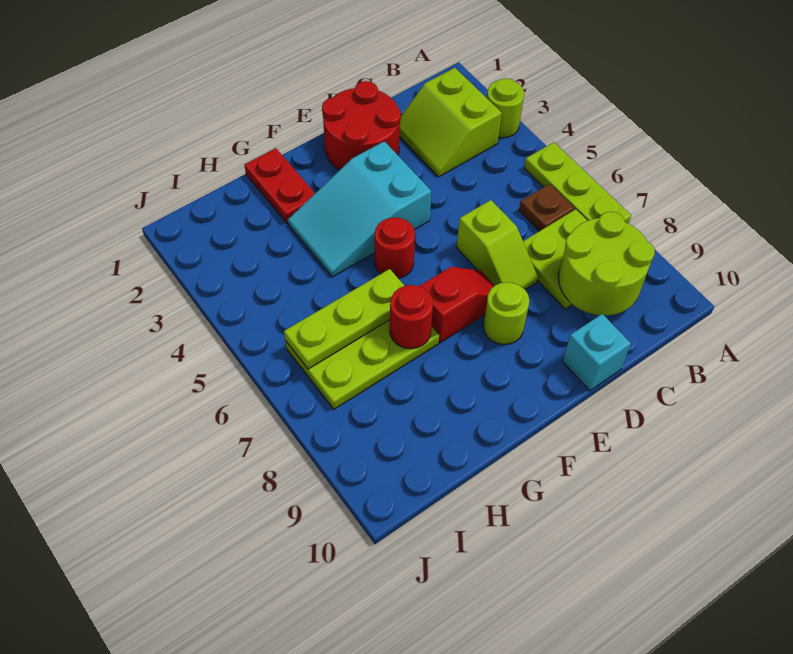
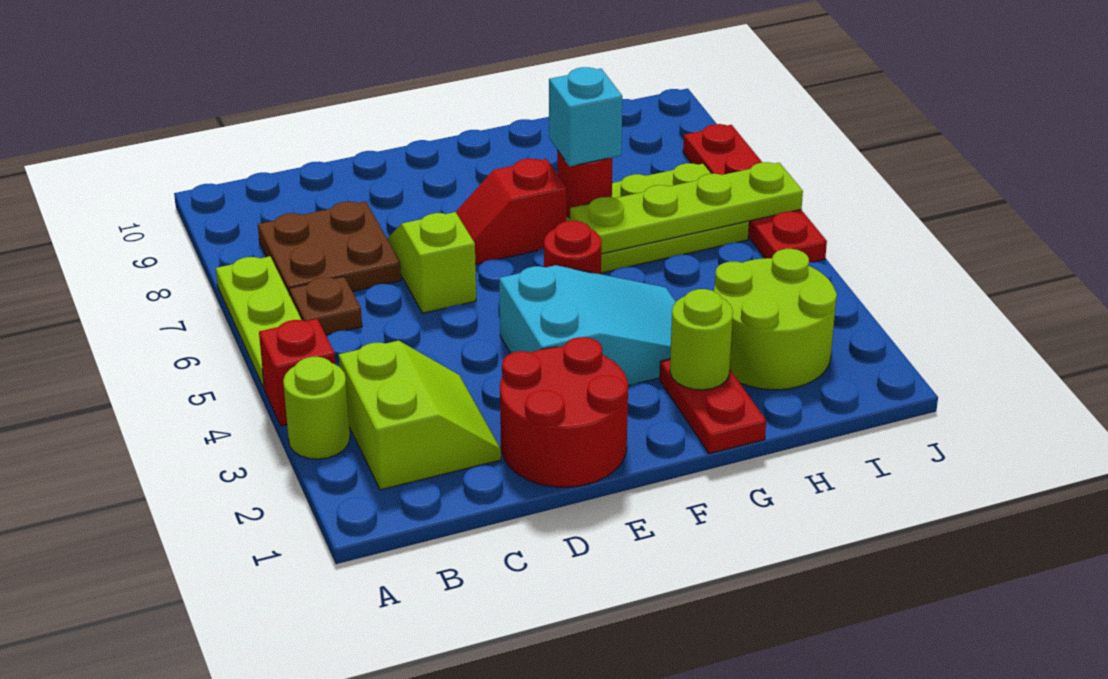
none -> red brick A4 level 1
lime plate B7:C8 level 1 -> brown plate B7:C8 level 1
lime round brick B8:C9 level 2 -> lime round brick H2:I3 level 1
cyan brick D10 level 1 -> cyan brick G7 level 3
lime round brick E8 level 1 -> lime round brick G2 level 2
lime plate G6:I6 level 2 -> lime plate G6:J6 level 2
none -> red plate J5:J8 level 1

